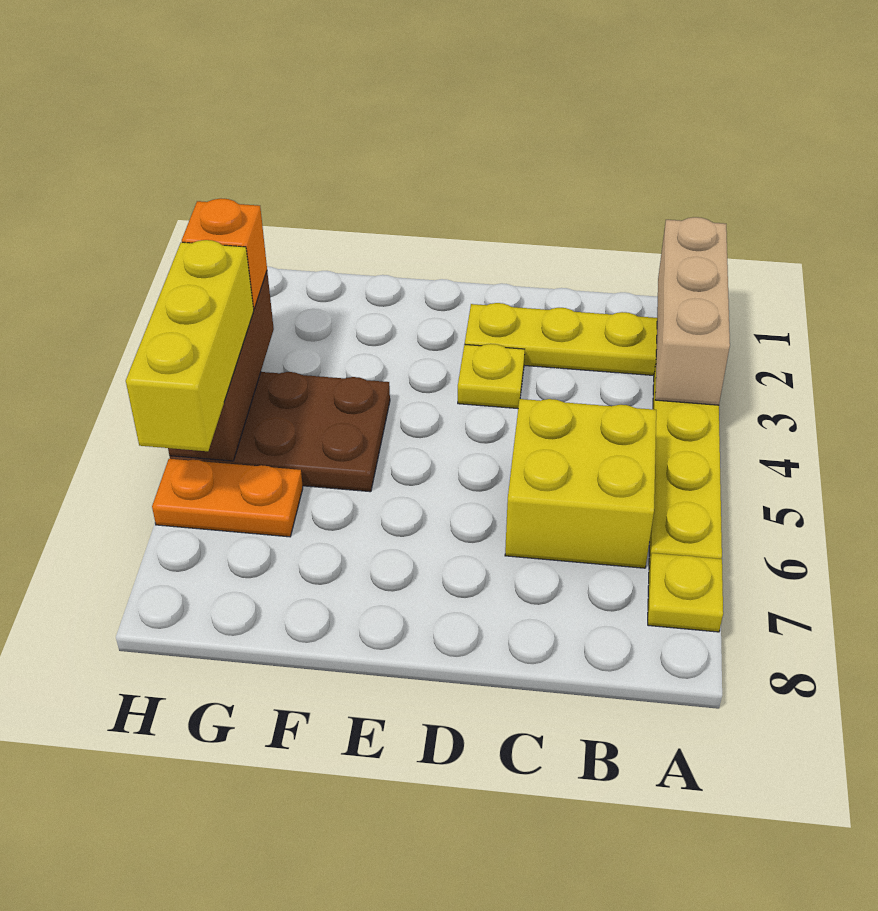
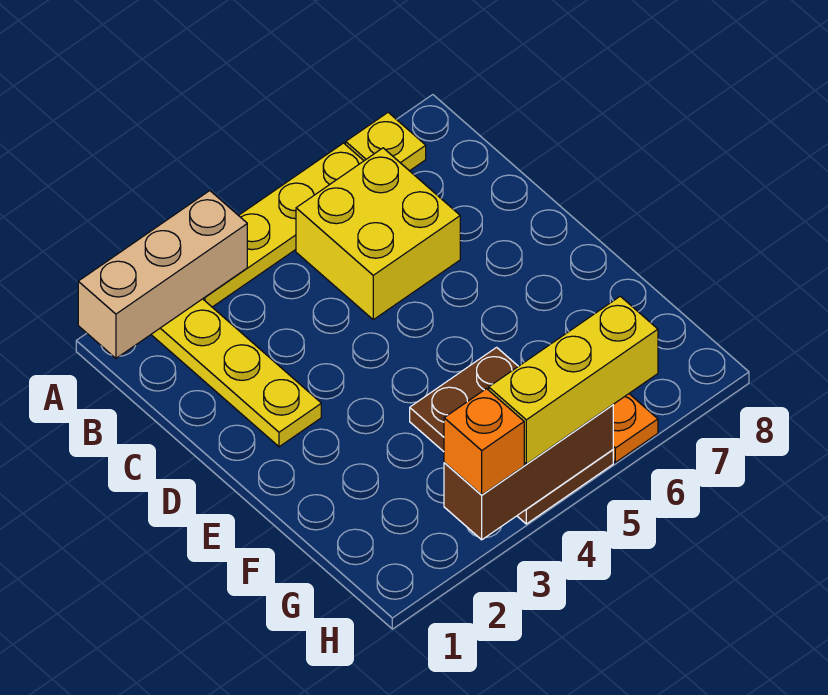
yellow plate D3 level 1 -> none

